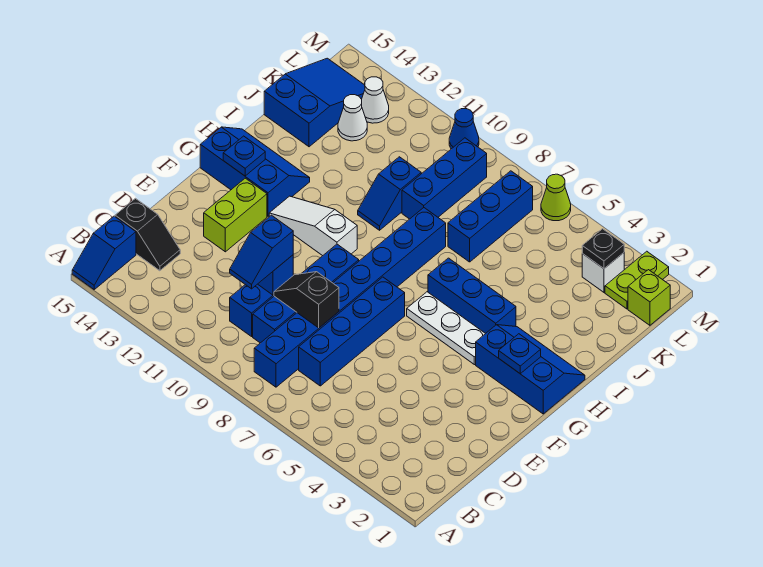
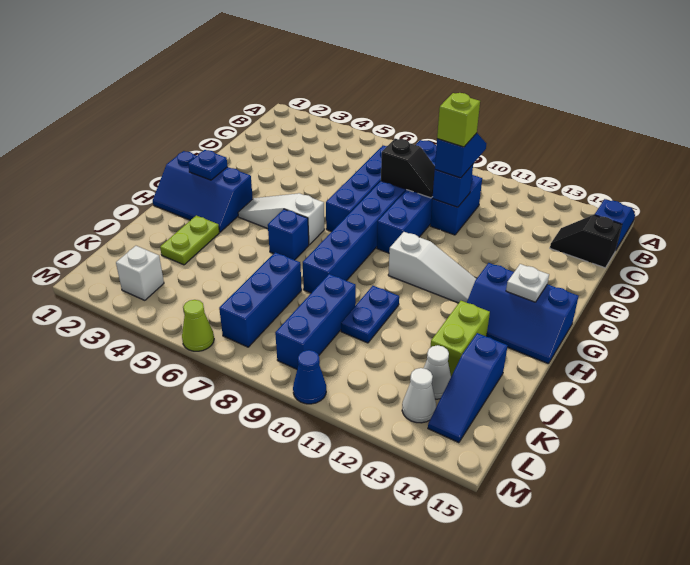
lime brick E13:F13 level 1 -> lime brick I13:J13 level 1
white plate G4:G6 level 1 -> white slope G4:G6 level 1 top 6
blue plate G14 level 2 -> white plate G14 level 2
blue brick H4:H6 level 1 -> blue brick H6 level 1
blue slope I10:J10 level 1 top J -> blue plate I10:J10 level 1
blue slope J14:L15 level 1 top J -> blue slope J14:L14 level 1 top J
lime brick L1 level 1 -> lime brick D10 level 4
lime plate L2:M2 level 1 -> lime plate I3:J3 level 1
black plate L3 level 2 -> none

